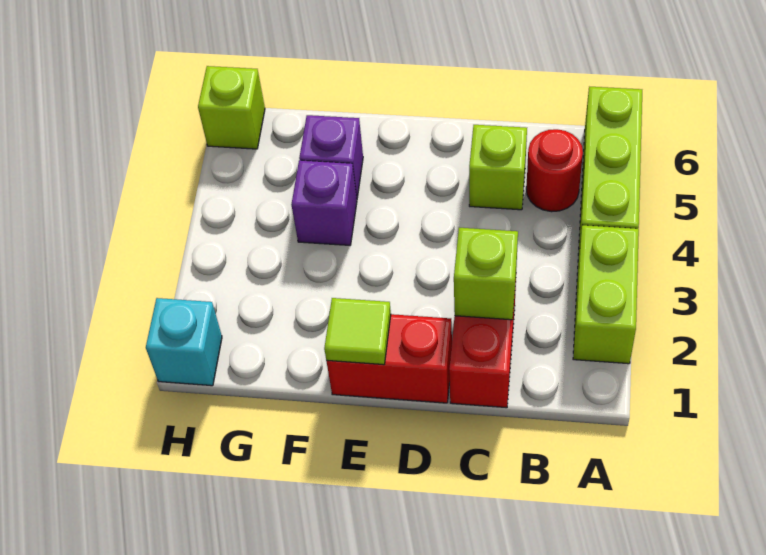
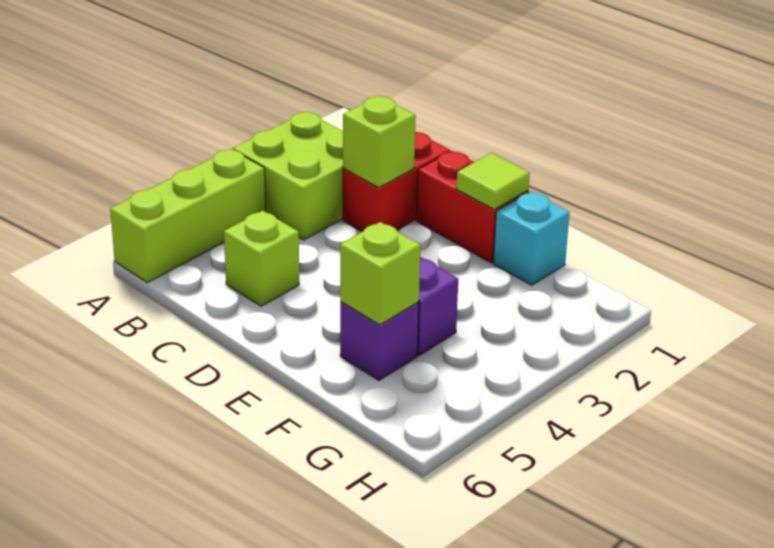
lime brick A2:A3 level 1 -> lime brick A2:B3 level 1
red round brick B5 level 1 -> none
cyan brick H1 level 1 -> cyan brick F1 level 1
lime brick H6 level 1 -> lime brick F5 level 2

